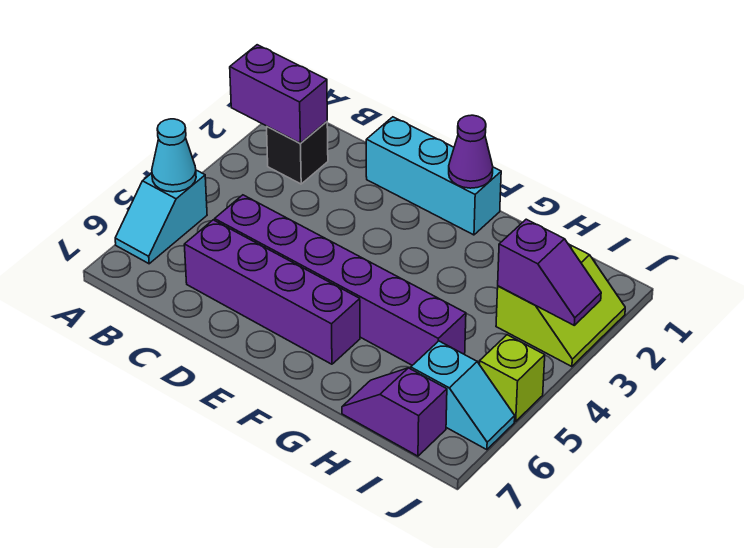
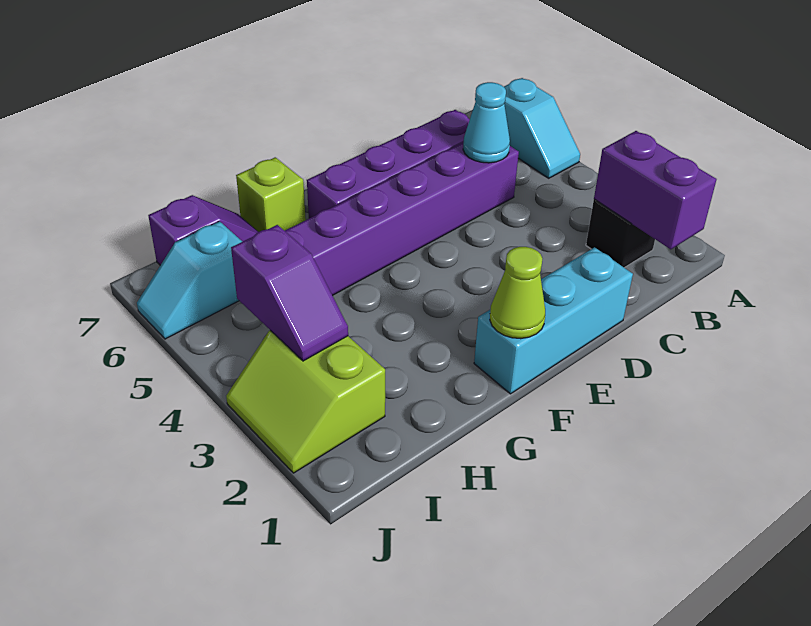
purple brick A2:B2 level 2 -> purple brick B1:B2 level 2
cyan slope A5:A6 level 1 top 5 -> cyan slope A5:A6 level 1 top 6
cyan cone A5 level 2 -> cyan cone C5 level 2
purple cone F1 level 2 -> lime cone F1 level 2
purple slope I3:J3 level 2 top I -> purple slope I3:I4 level 2 top 4
lime brick J5 level 1 -> lime brick G7 level 1

